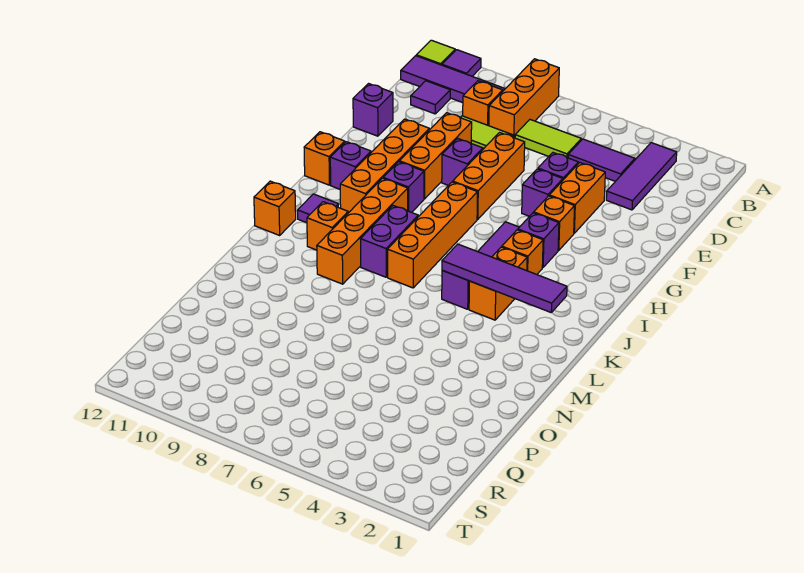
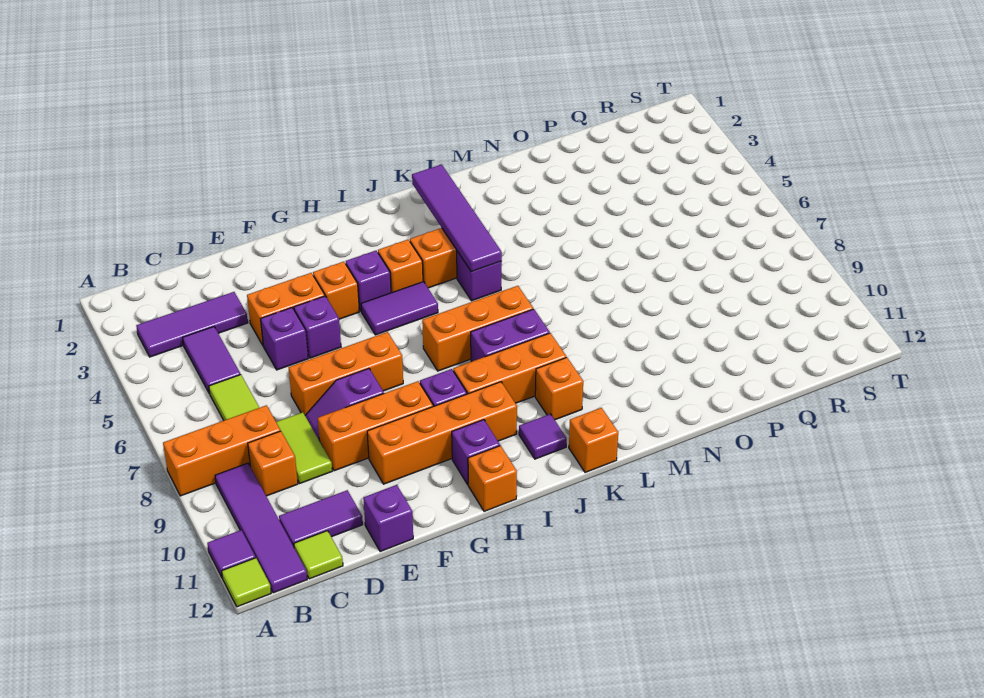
purple tile C11 level 1 -> purple tile C11:D11 level 1
none -> lime tile C12 level 1
orange brick H7:K7 level 1 -> orange brick I7:K7 level 1
orange brick I9:L9 level 1 -> orange brick I9:K9 level 1

